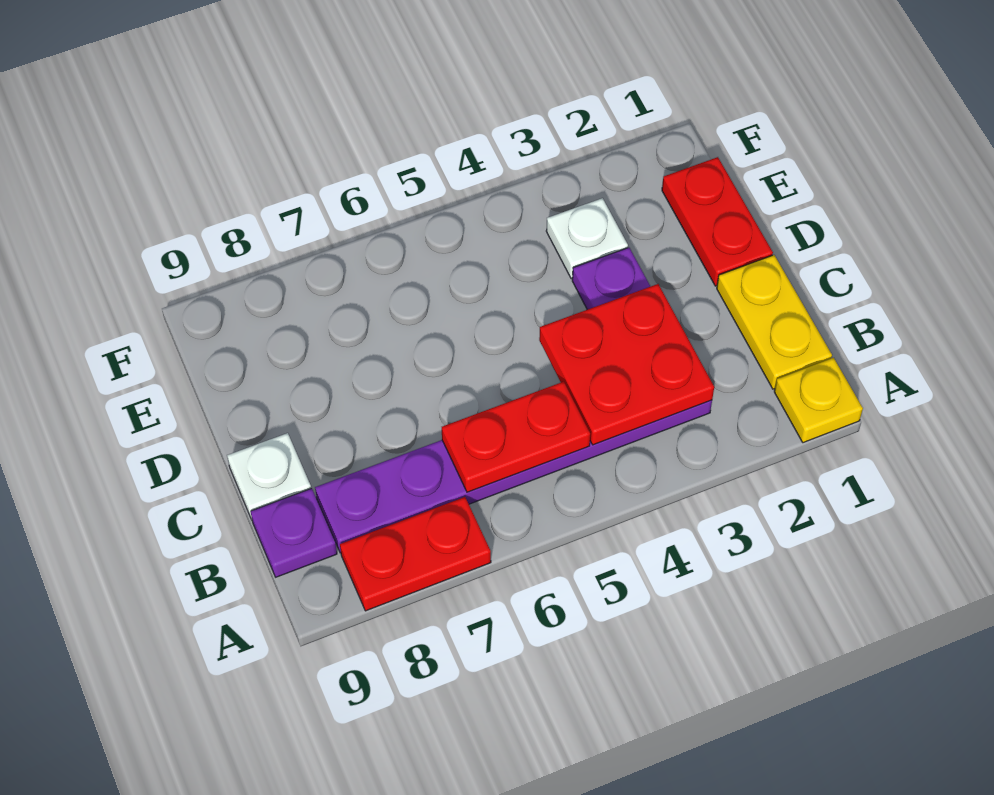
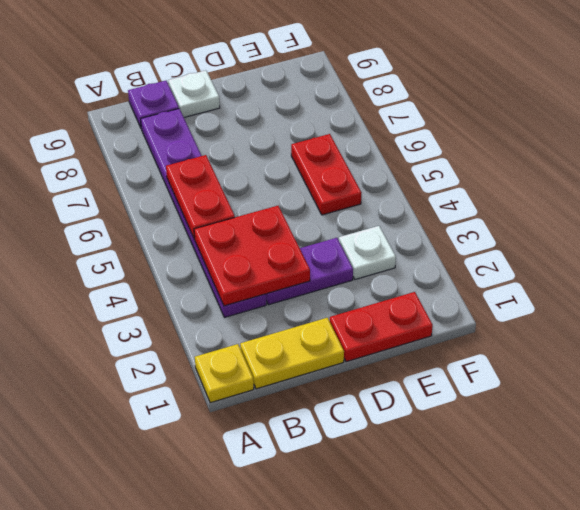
red plate A7:A8 level 1 -> red plate E5:E6 level 1

